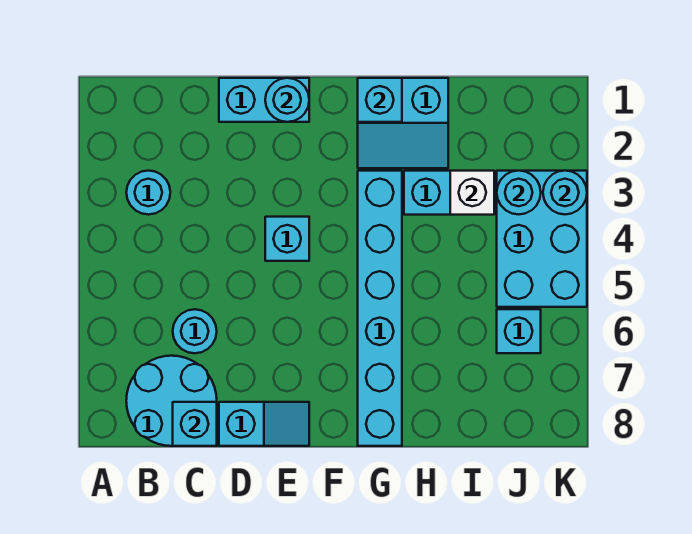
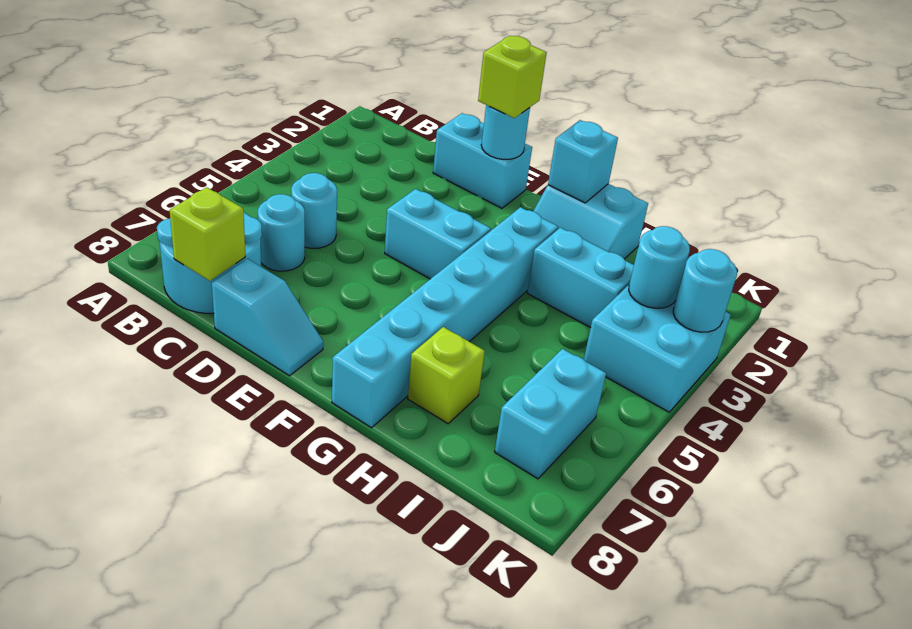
cyan round brick B3 level 1 -> cyan round brick C5 level 1
cyan brick C8 level 2 -> lime brick C8 level 2
none -> lime brick E1 level 3
cyan brick E4 level 1 -> cyan brick E4:F4 level 1
none -> lime brick H7 level 1
white brick I3 level 2 -> none
cyan brick J3:K5 level 1 -> cyan brick J3:K4 level 1
cyan brick J6 level 1 -> cyan brick J6:J7 level 1

